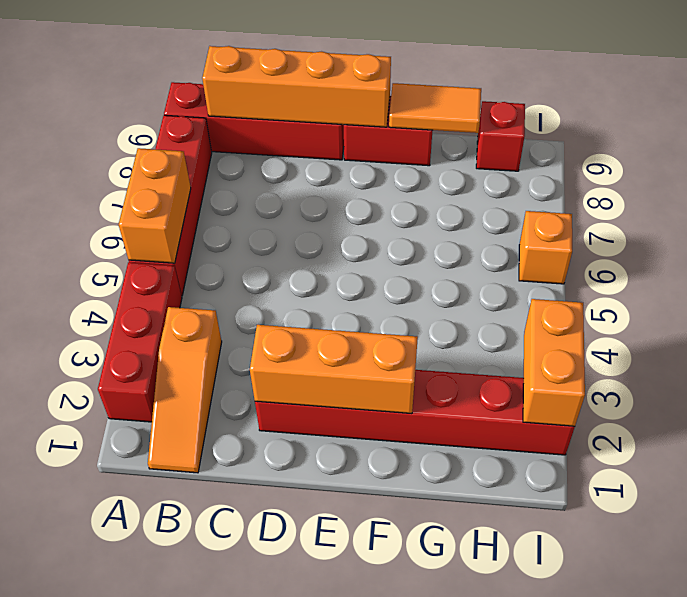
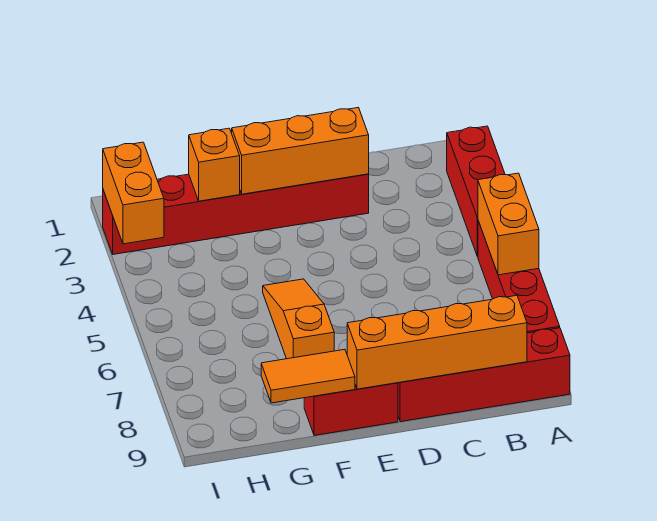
orange slope B1:B3 level 1 top 3 -> orange slope F5:F7 level 1 top 7
red brick H9 level 1 -> none
orange brick I6 level 1 -> orange brick G2 level 2

